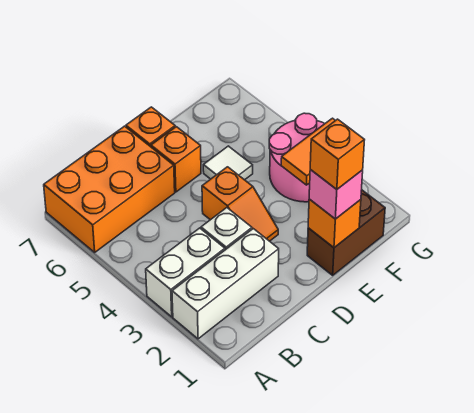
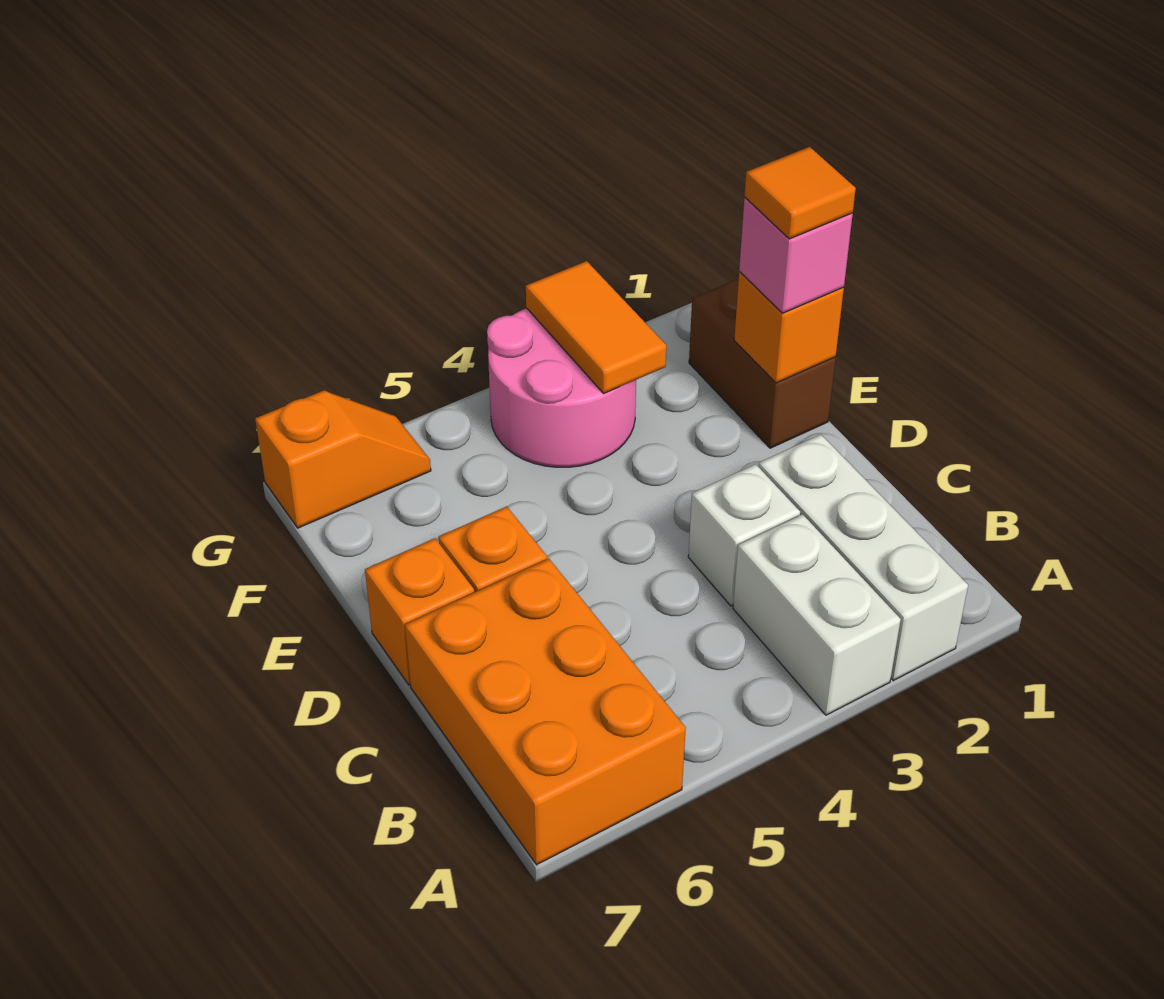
orange slope D3:D4 level 1 top 4 -> orange slope G6:G7 level 1 top 7
orange brick E1 level 4 -> orange tile E1 level 4
white tile E5 level 1 -> none

